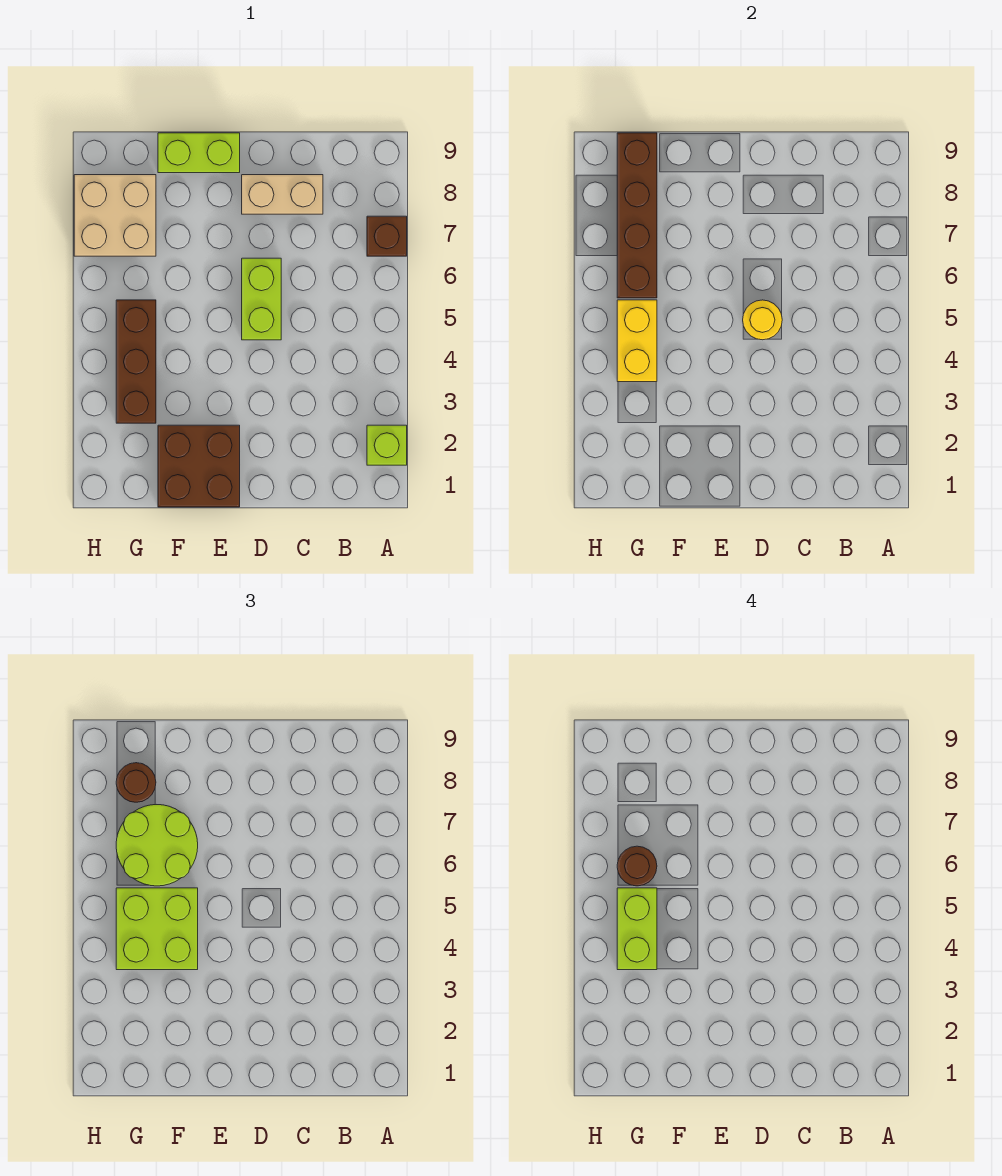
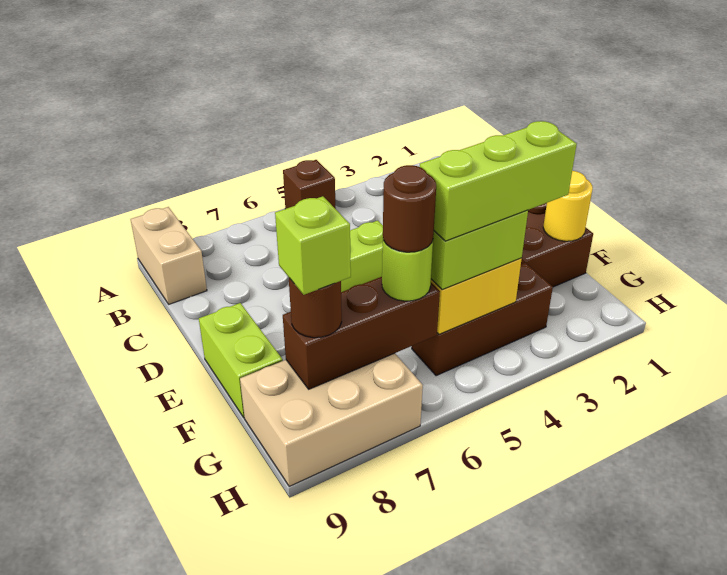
lime brick A2 level 1 -> lime brick G8 level 4
brown brick A7 level 1 -> brown brick A5 level 1
tan brick C8:D8 level 1 -> tan brick A9:B9 level 1
yellow round brick D5 level 2 -> yellow round brick F1 level 2
lime round brick F6:G7 level 3 -> lime round brick G6 level 3
lime brick G4:G5 level 4 -> lime brick G3:G5 level 4
brown brick G6:G9 level 2 -> brown brick G6:G8 level 2
tan brick G7:H8 level 1 -> tan brick G7:H9 level 1

